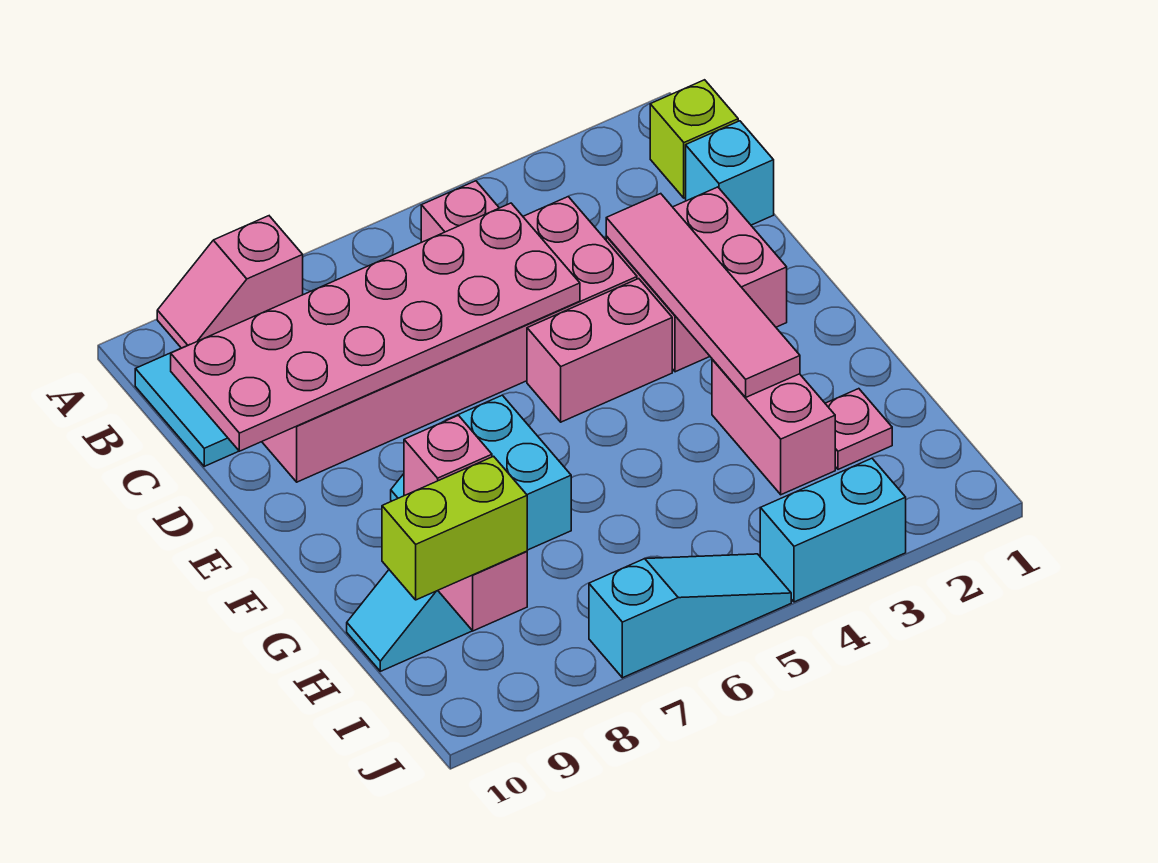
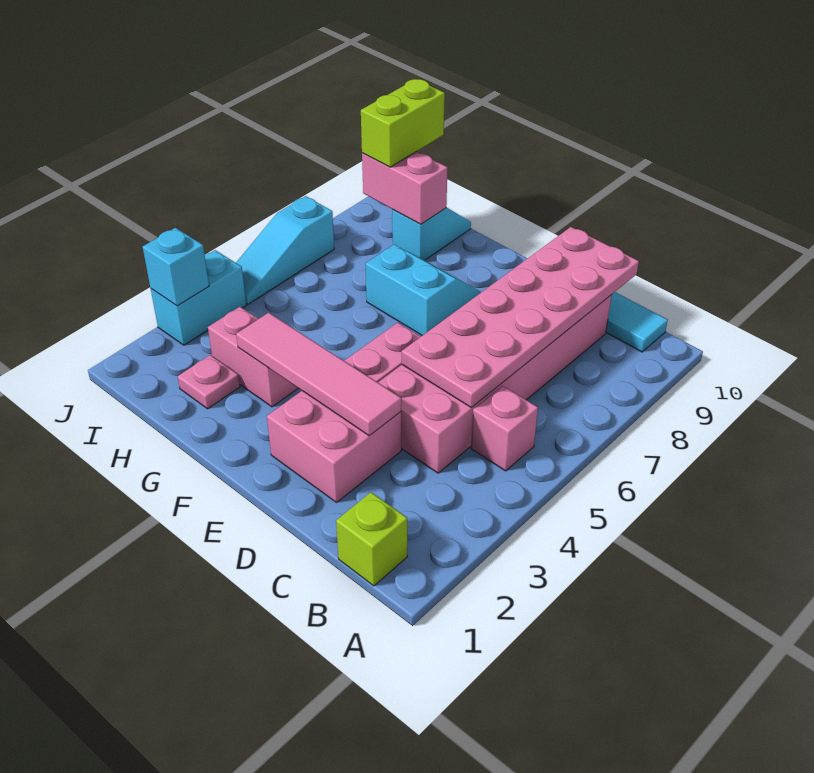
pink slope A8:A9 level 1 top 8 -> none
cyan brick C1 level 1 -> cyan brick J3 level 2
pink brick H9 level 3 -> none

